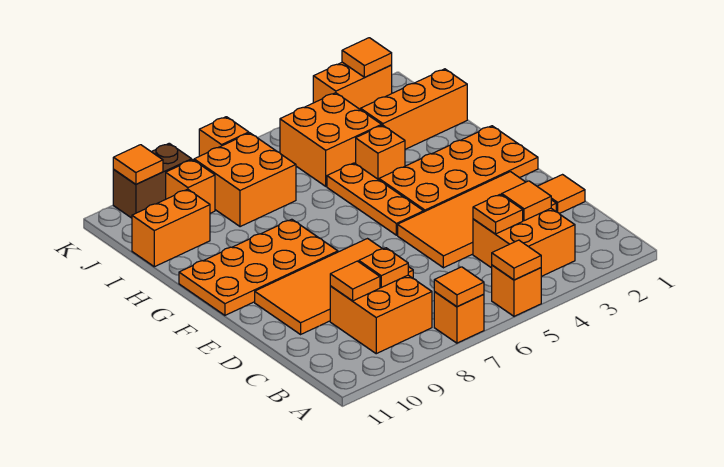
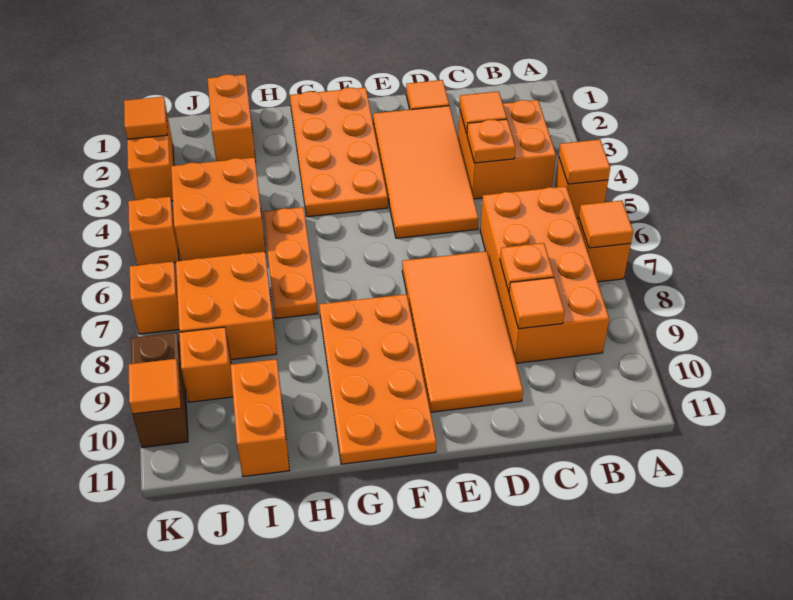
orange brick B8:C9 level 1 -> orange brick B6:C9 level 1
orange plate F5:H5 level 1 -> orange plate H5:H7 level 1
orange brick H4 level 1 -> orange brick K5 level 1
orange brick I1:I3 level 1 -> orange brick I1:I2 level 1

